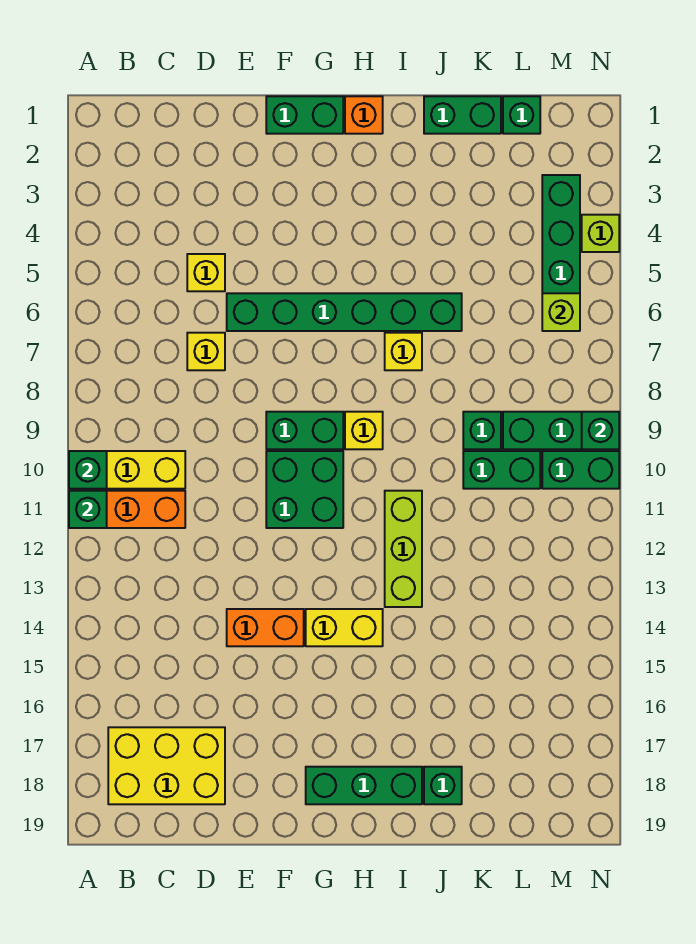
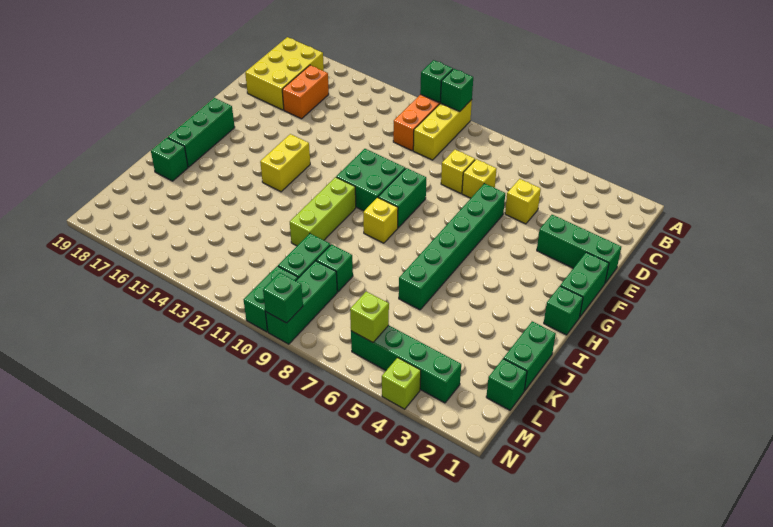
none -> green brick E1:E3 level 1
orange brick E14:F14 level 1 -> orange brick C16:D16 level 1
orange brick H1 level 1 -> green brick H1 level 1
yellow brick I7 level 1 -> yellow brick D8 level 1
lime brick I11:I13 level 1 -> lime brick H11:J11 level 1

